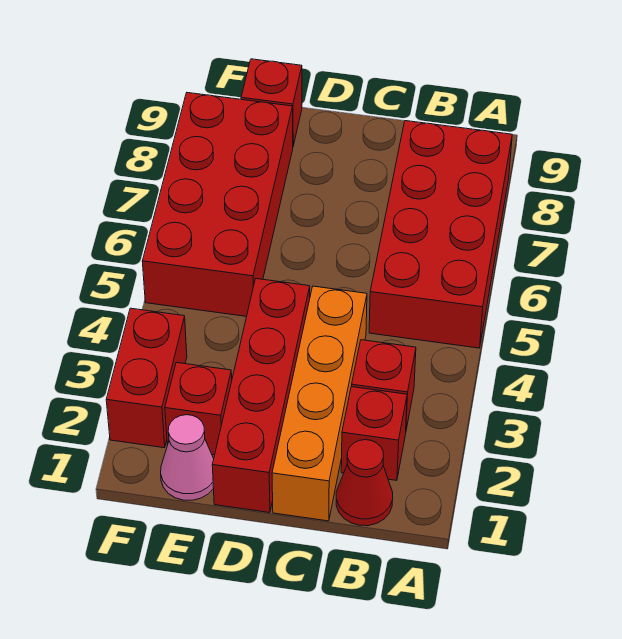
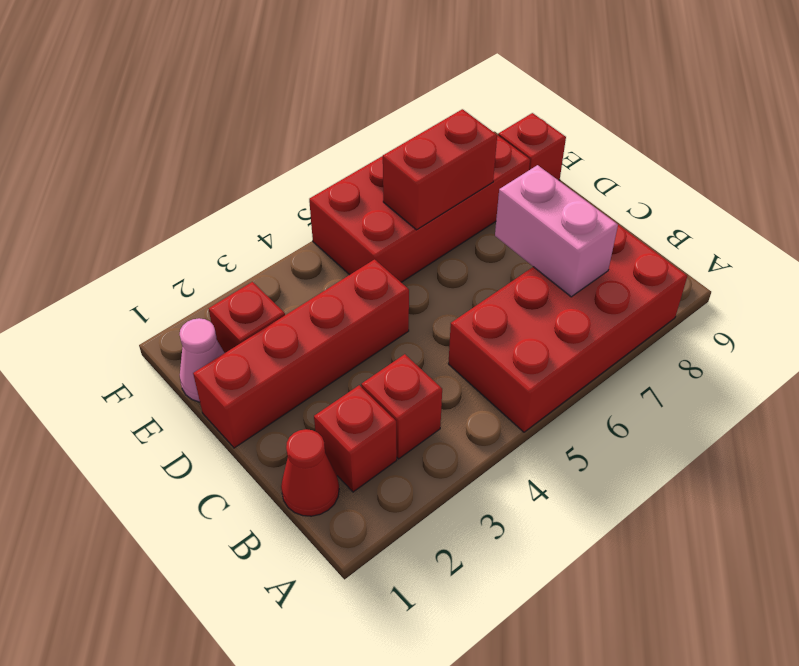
none -> pink brick B7:C7 level 2
orange brick C1:C4 level 1 -> none
red brick F2:F3 level 1 -> red brick E6:E7 level 2

